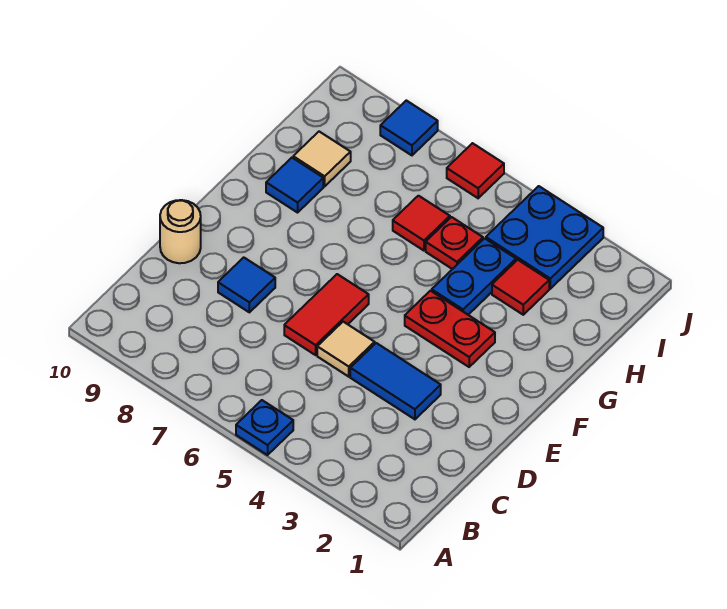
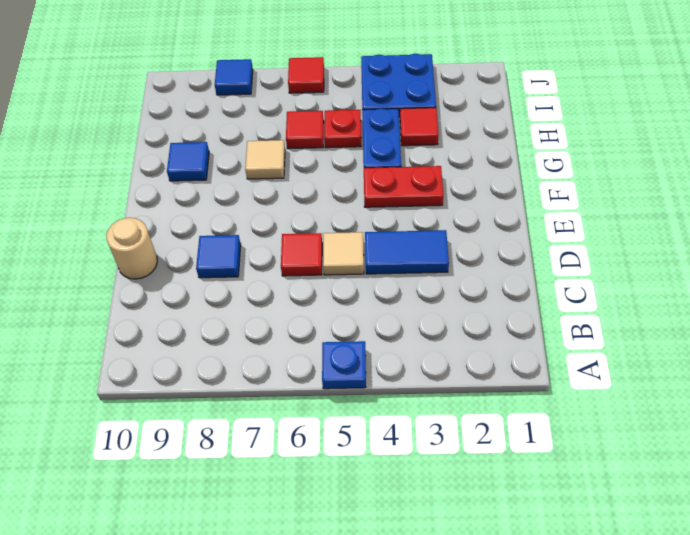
red tile D6:E6 level 1 -> red tile D6 level 1
tan tile H9 level 1 -> tan tile G7 level 1

